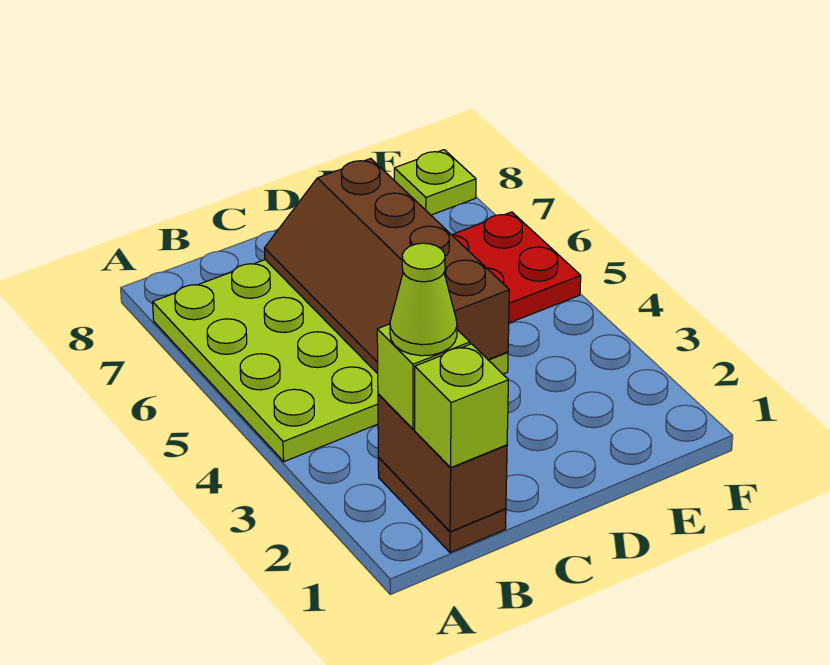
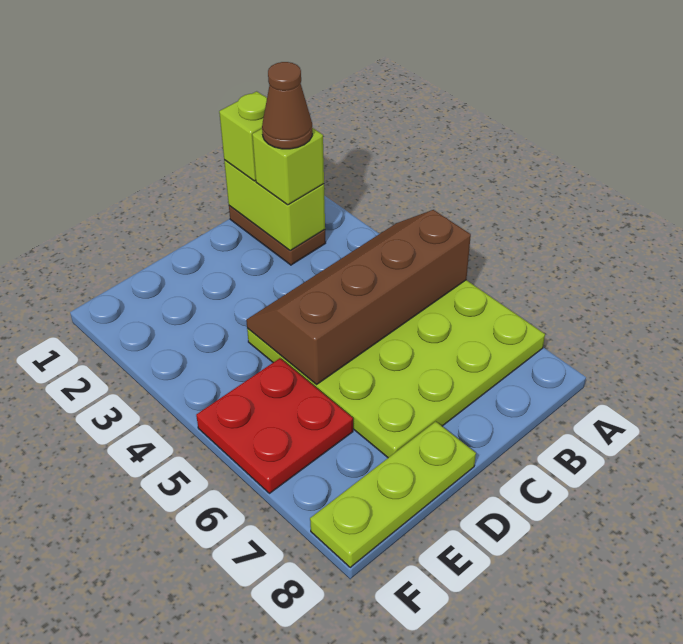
brown brick B1:B2 level 2 -> lime brick B1:B2 level 2
lime cone B2 level 4 -> brown cone B2 level 4
brown slope C4:D7 level 2 top D -> brown slope A4:D5 level 2 top 5
lime plate F8 level 1 -> lime plate D8:F8 level 1

